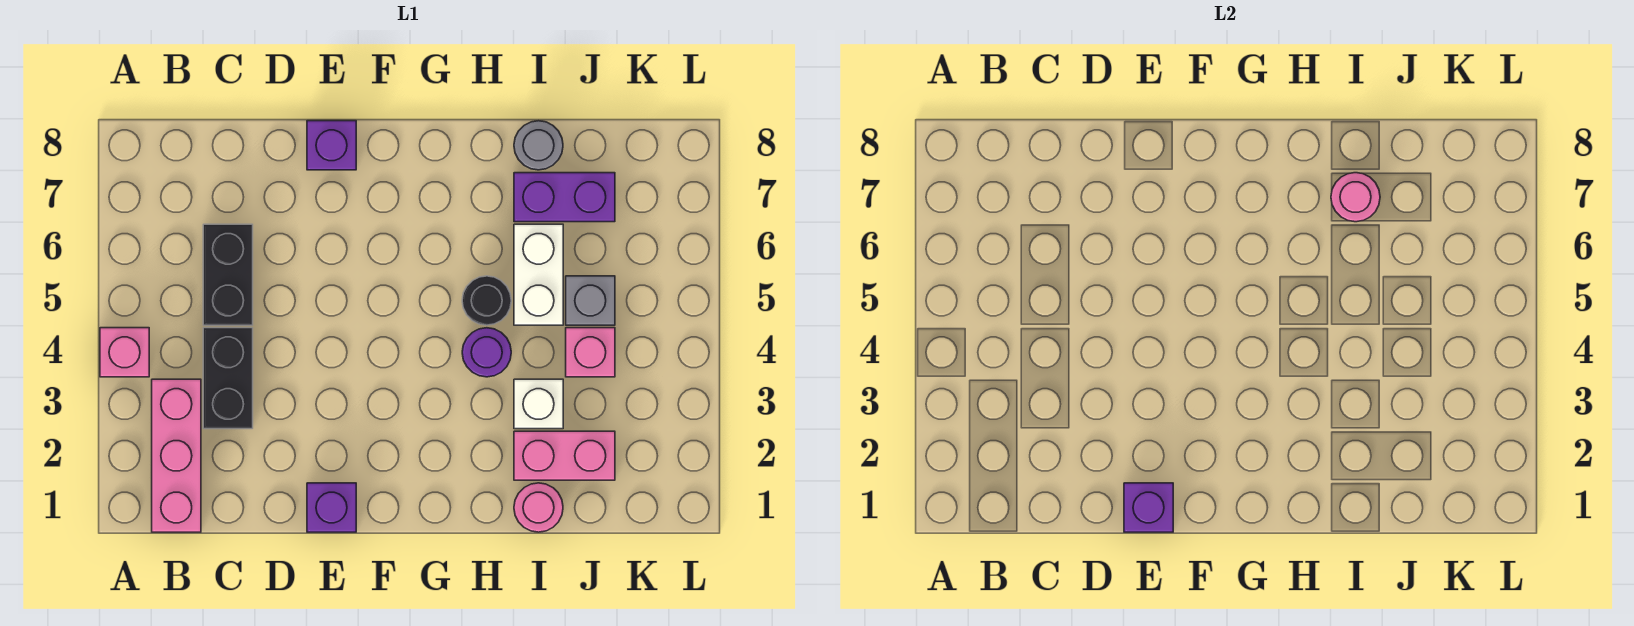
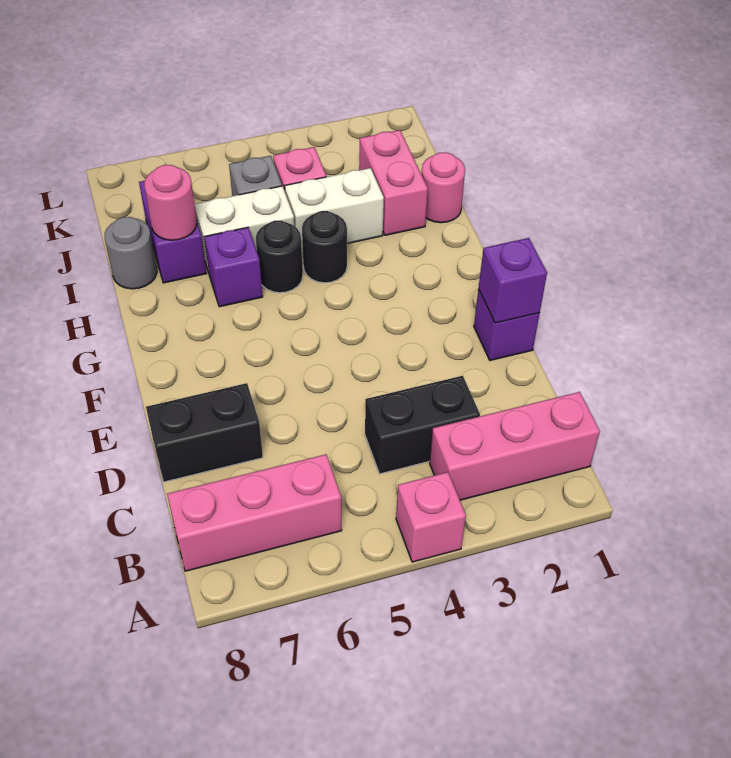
none -> pink brick B6:B8 level 1
black brick C5:C6 level 1 -> black brick D7:D8 level 1
purple brick E8 level 1 -> purple brick H6 level 1
purple round brick H4 level 1 -> black round brick H4 level 1
white brick I3 level 1 -> white brick I3:I4 level 1

